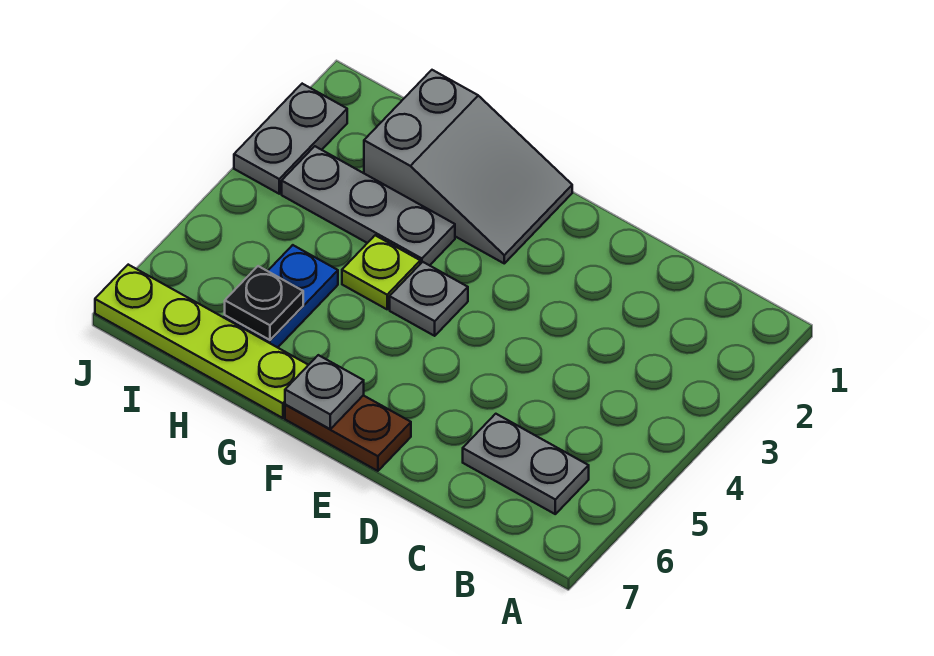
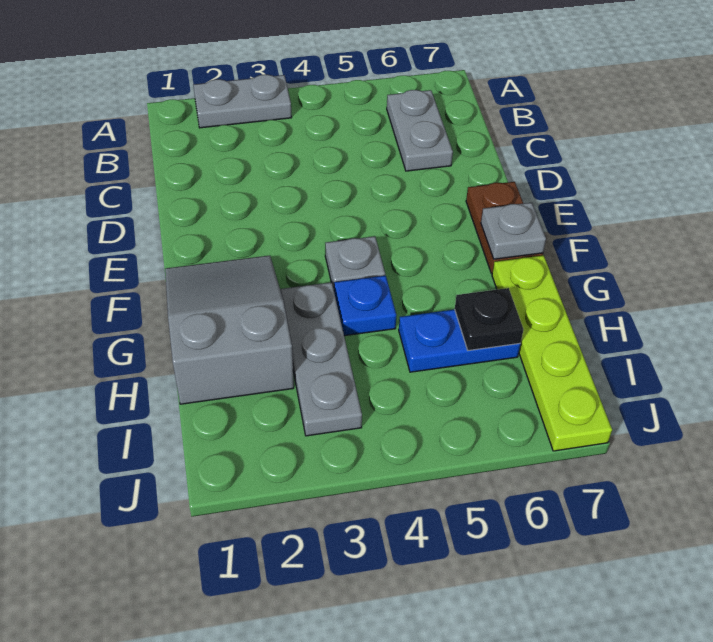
lime plate G4 level 1 -> blue plate G4 level 1
grey plate J2:J3 level 1 -> grey plate A2:A3 level 1

